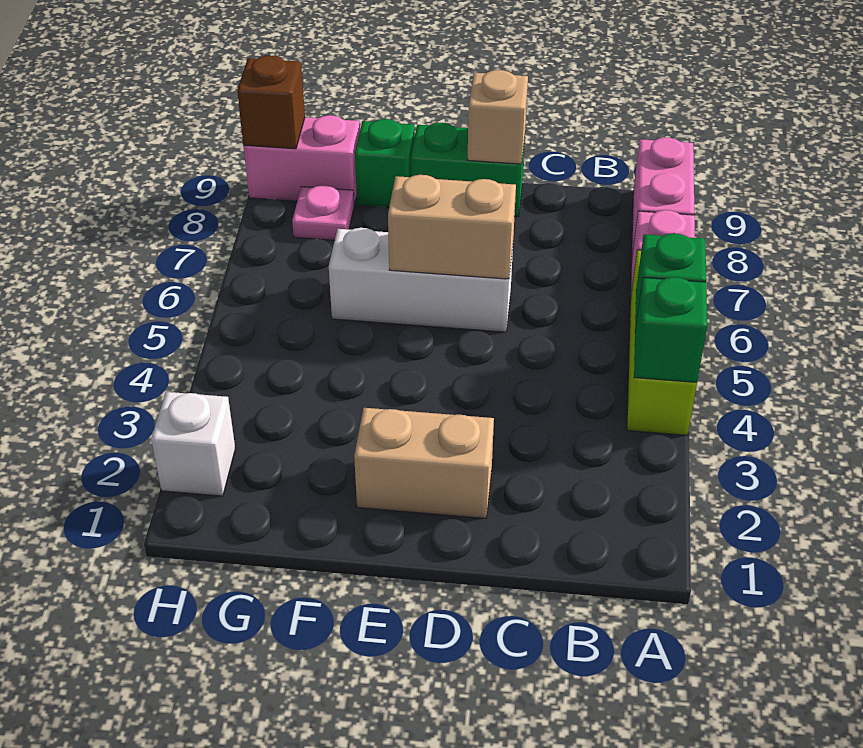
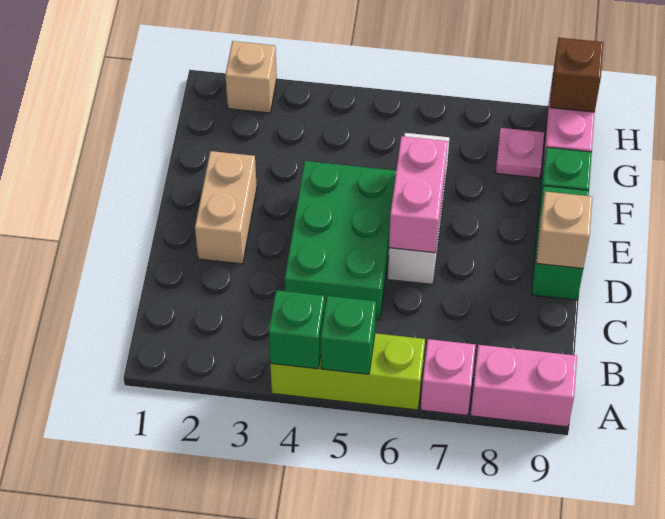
none -> green brick C4:E5 level 1
tan brick D6:E6 level 2 -> pink brick D6:E6 level 2
white brick H2 level 1 -> tan brick H2 level 1

